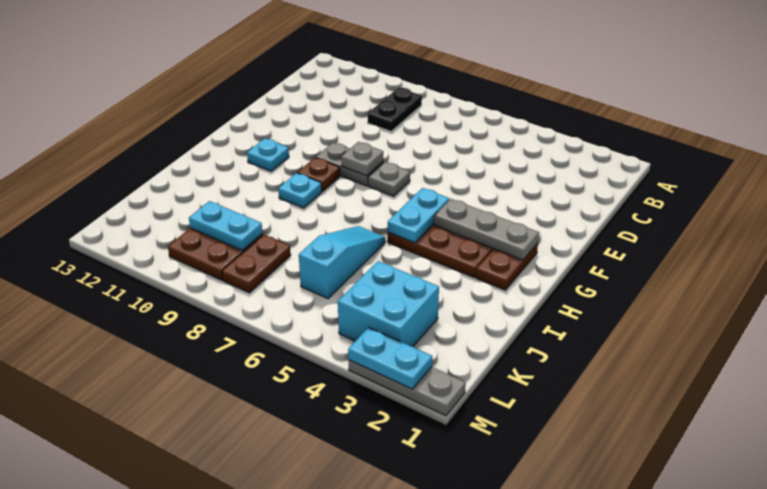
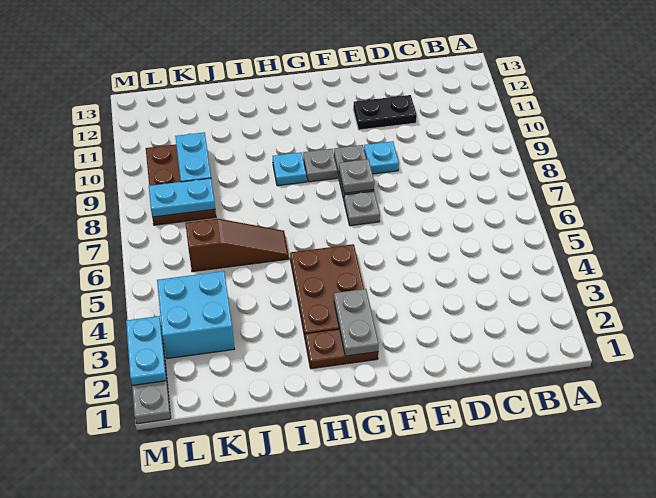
black plate B9:C9 level 1 -> black plate D11:E11 level 1
grey plate G2:G4 level 2 -> grey plate G2:G3 level 2
cyan plate G5:H5 level 2 -> cyan plate K8:L8 level 2
brown plate G9 level 1 -> grey plate G9 level 1
cyan plate G11 level 1 -> cyan plate E9 level 1
cyan slope I6:K6 level 1 top K -> brown slope I6:K6 level 1 top K

